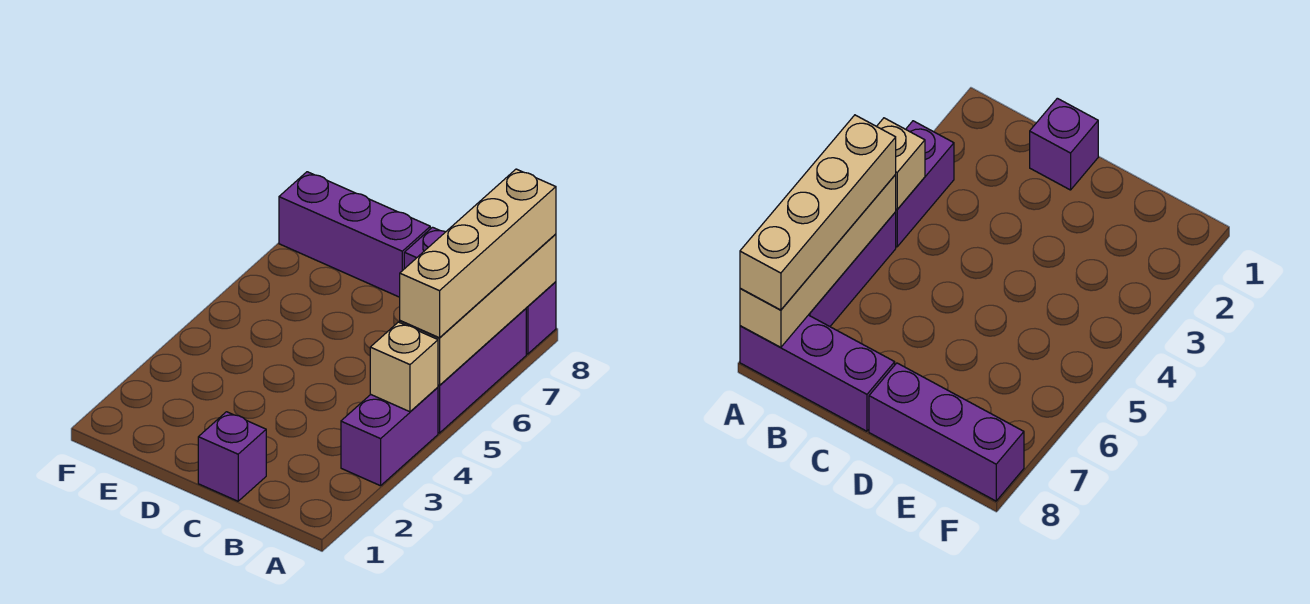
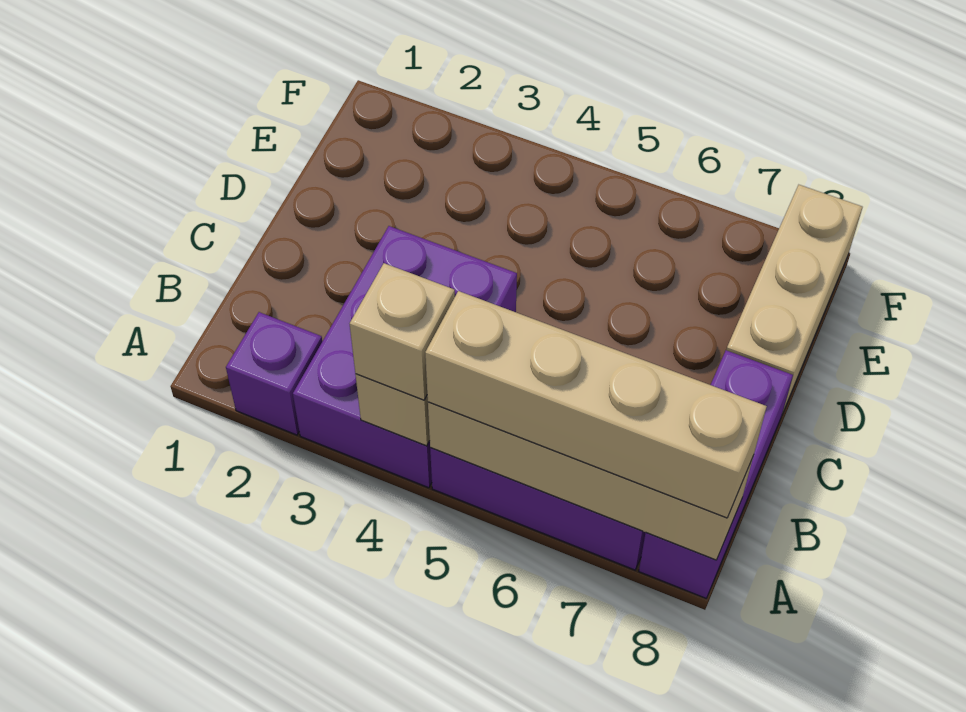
purple brick A3:A4 level 1 -> purple brick A3:C4 level 1
none -> tan brick A4 level 3
purple brick C1 level 1 -> purple brick A2 level 1
purple brick D8:F8 level 1 -> tan brick D8:F8 level 1

